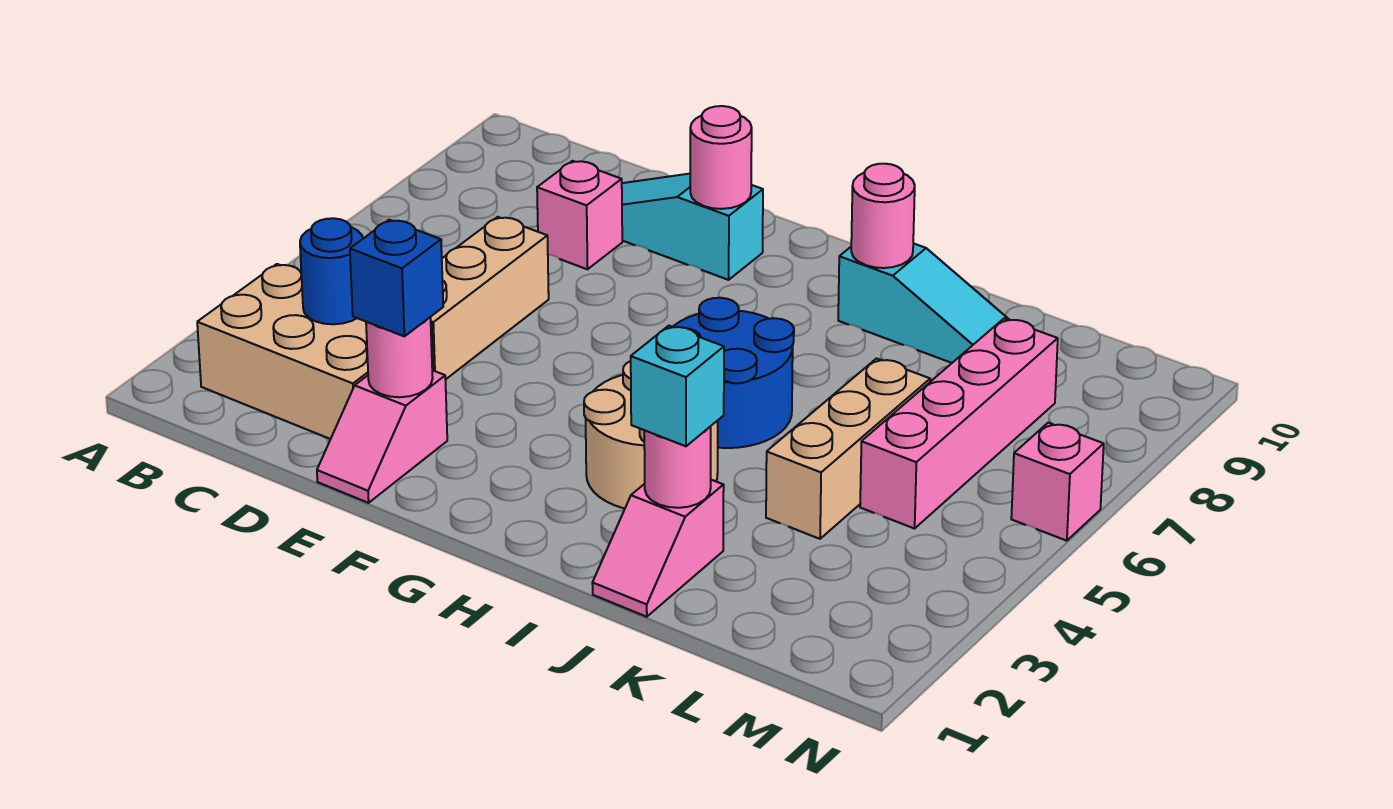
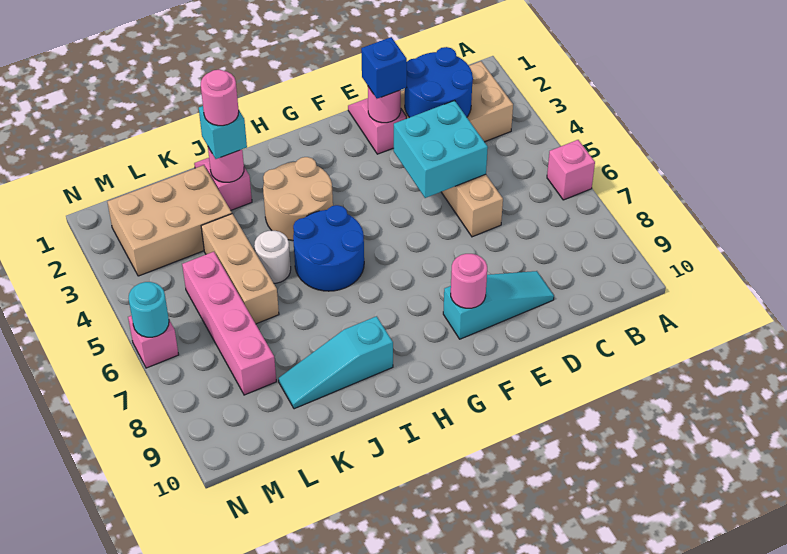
blue round brick C3 level 2 -> blue round brick C2:D3 level 2
none -> cyan brick D4:E5 level 2
pink brick D8 level 1 -> pink brick A6 level 1
pink round brick I9 level 2 -> pink round brick J2 level 4
none -> white round brick J5 level 1
none -> tan brick K2:M3 level 1
none -> cyan round brick N6 level 2

